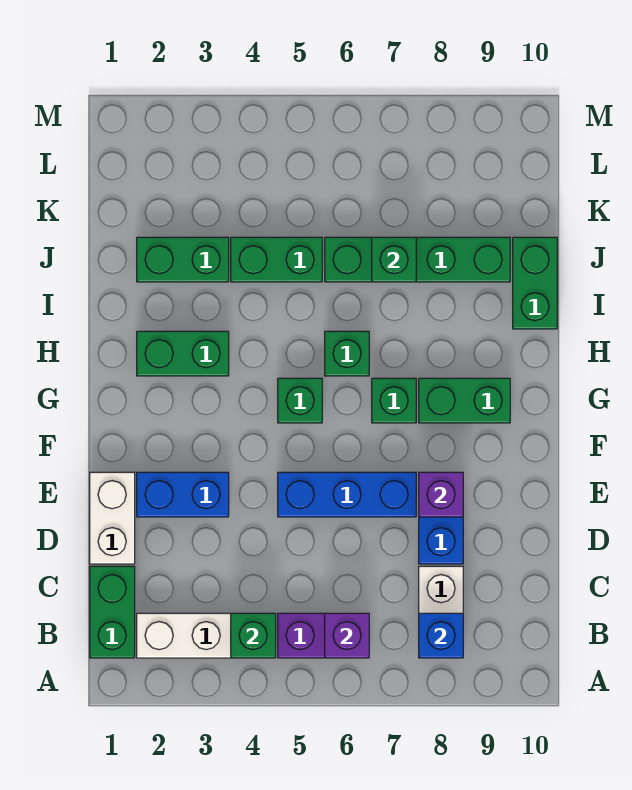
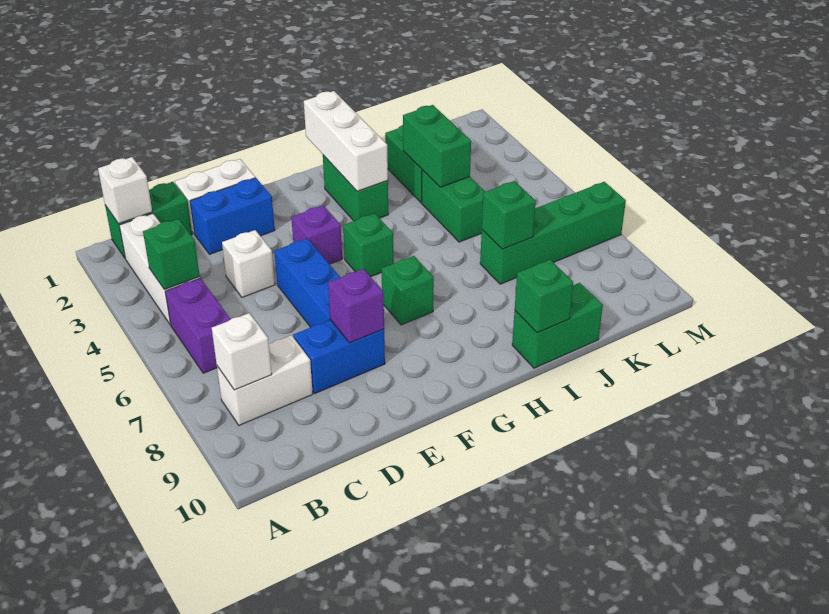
none -> white brick B1 level 2
purple brick B6 level 2 -> purple brick F4 level 1
blue brick B8 level 2 -> white brick B8 level 2
none -> white brick D4 level 1
blue brick E2:E3 level 1 -> blue brick D2:E2 level 1
green brick G8:G9 level 1 -> green brick J3:J4 level 2
none -> white brick H1:H3 level 2
green brick H6 level 1 -> green brick I10 level 2
green brick J6:J9 level 1 -> green brick J7:M7 level 1

